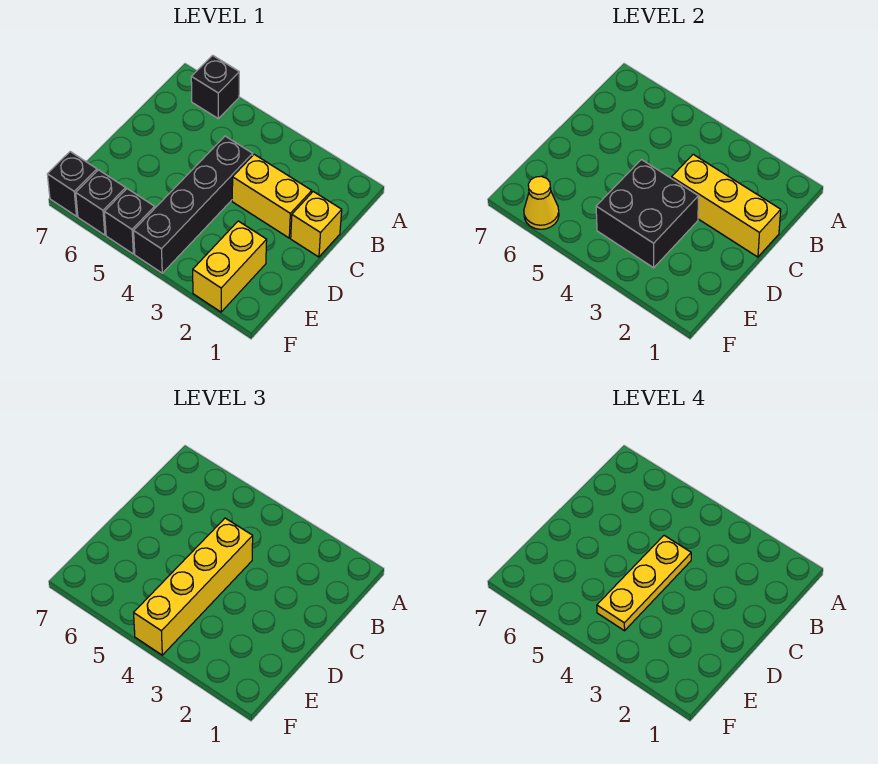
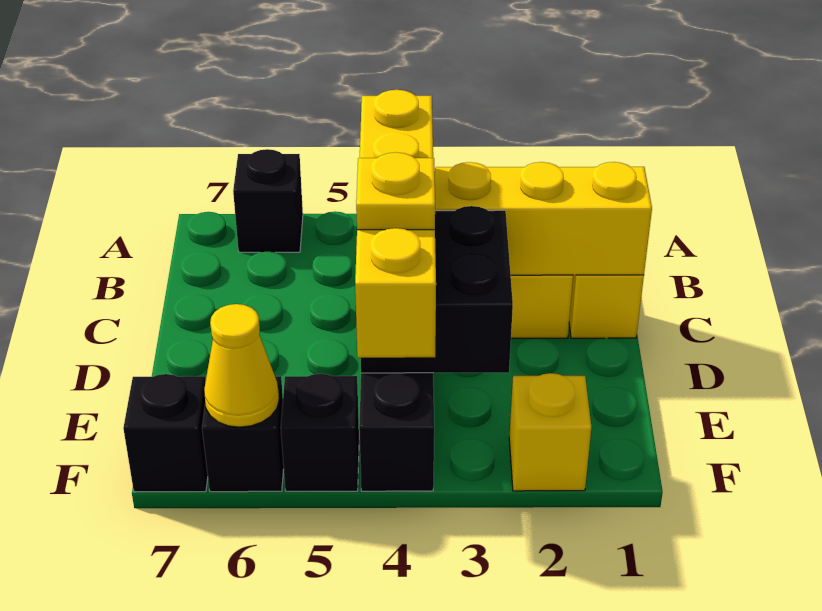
yellow plate C4:E4 level 4 -> yellow plate E4 level 4
yellow brick E2:F2 level 1 -> yellow brick F2 level 1

